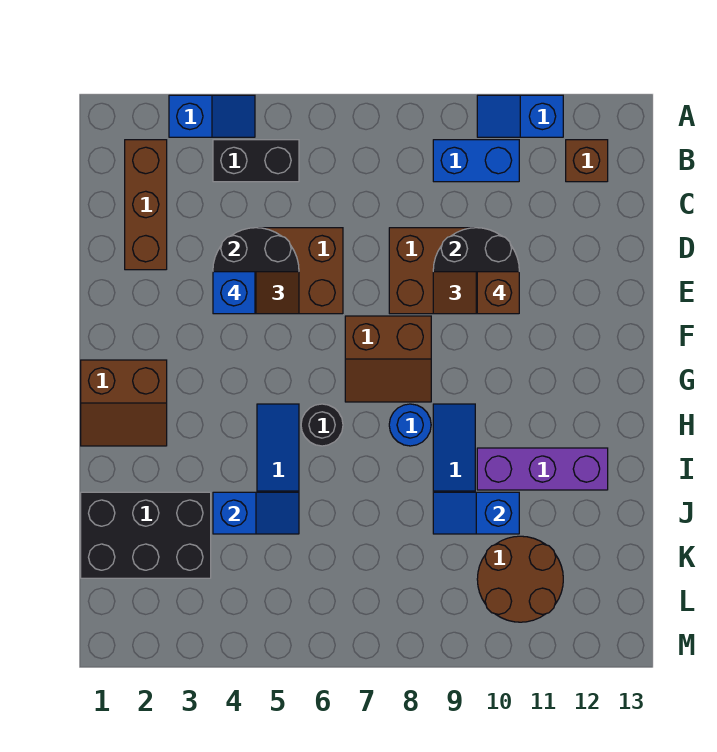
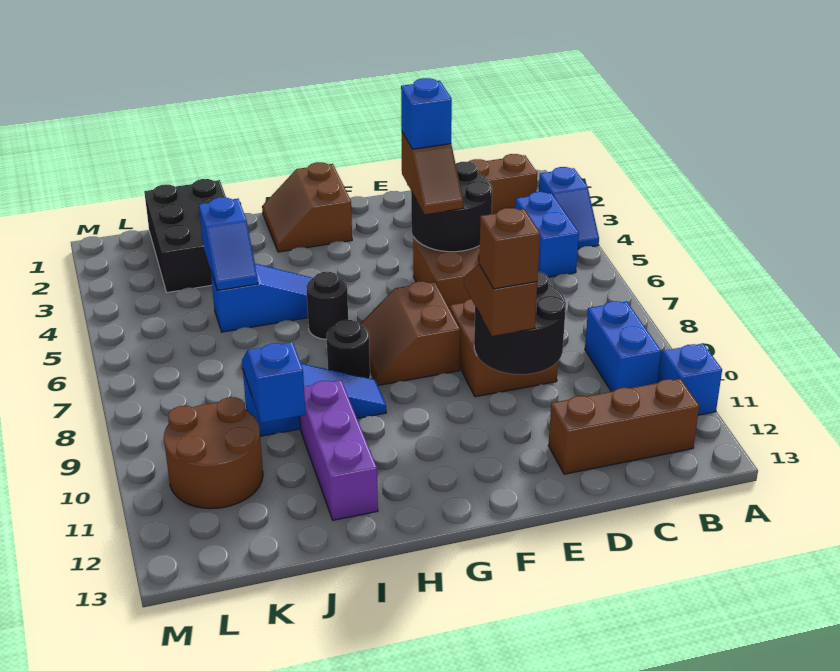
black brick B4:B5 level 1 -> blue brick B4:B5 level 1
brown brick B12 level 1 -> brown brick B12:D12 level 1
blue round brick H8 level 1 -> black round brick H8 level 1

